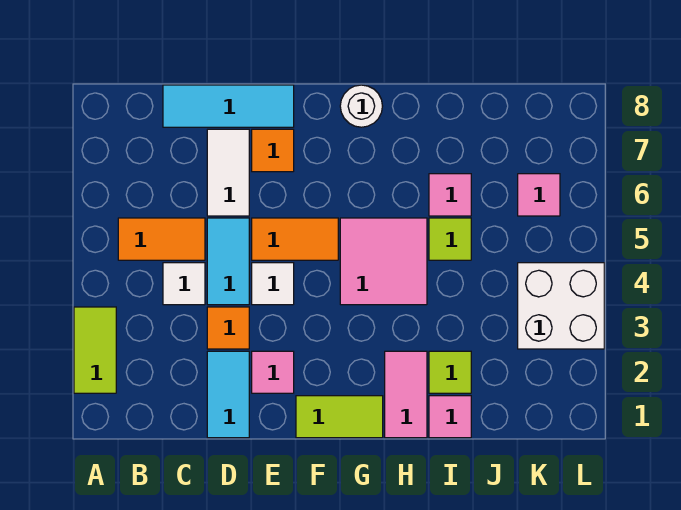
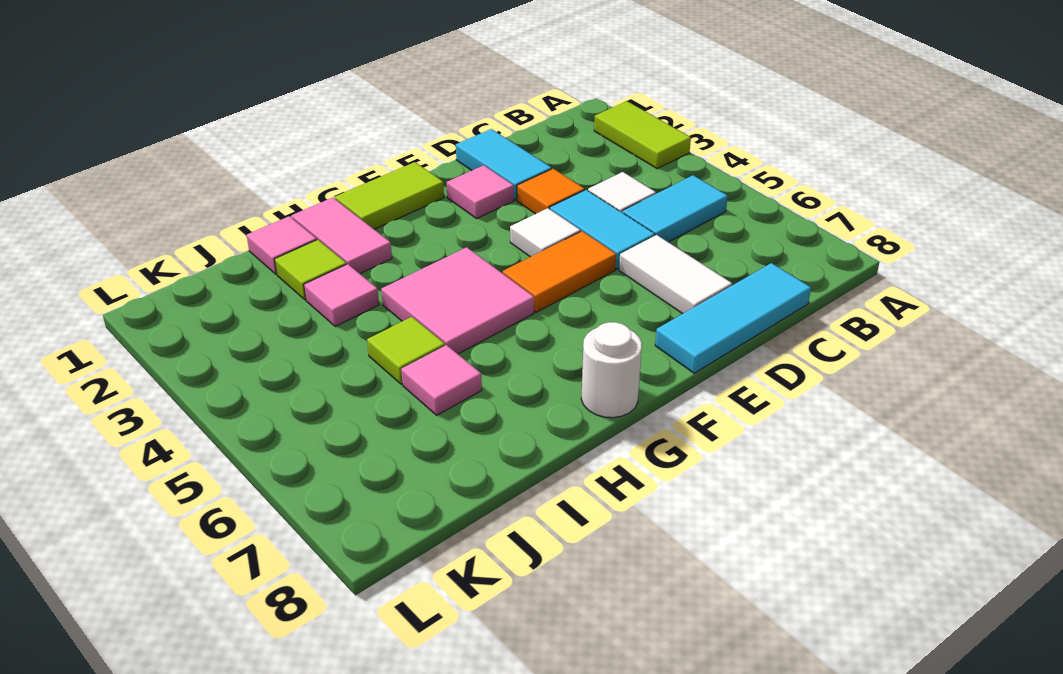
orange tile B5:C5 level 1 -> cyan tile B5:C5 level 1
orange tile E7 level 1 -> none
white brick K3:L4 level 1 -> none
pink tile K6 level 1 -> pink tile I3 level 1

